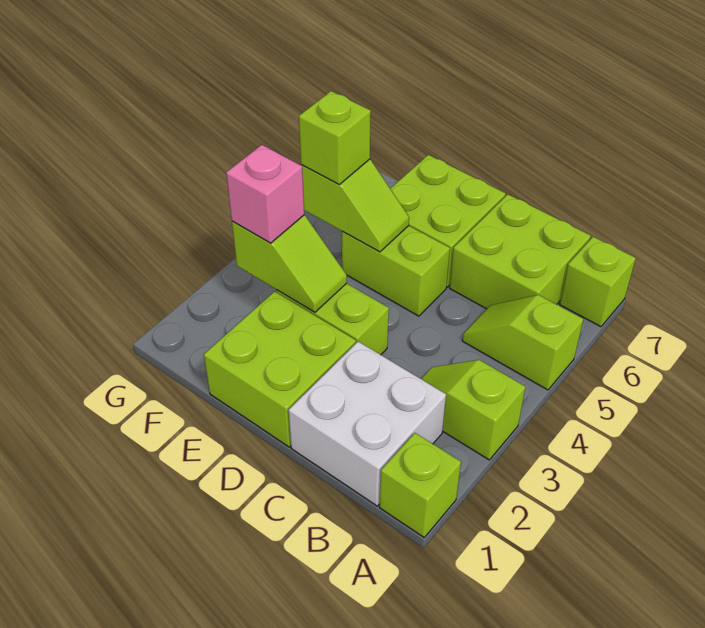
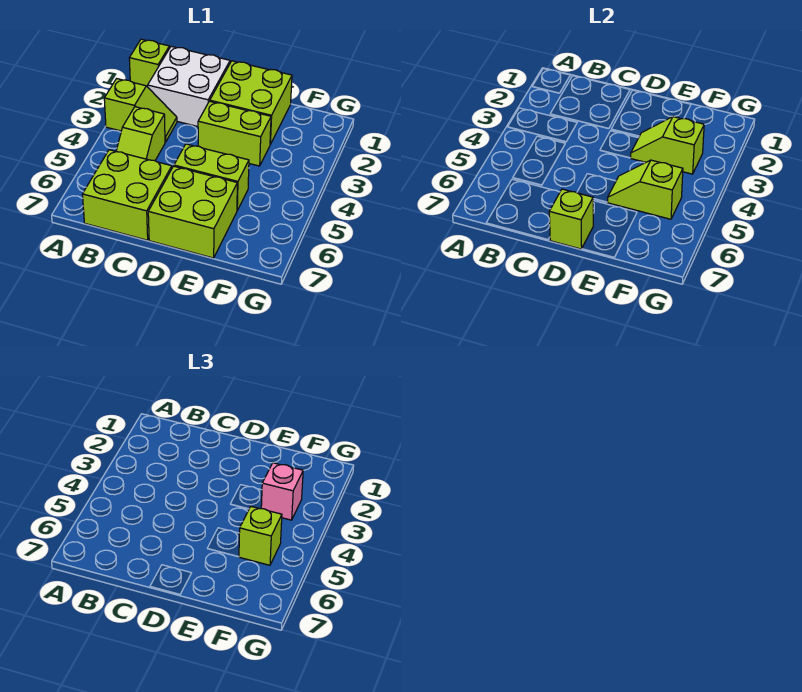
lime slope A5:B5 level 1 top A -> lime slope B4:B5 level 1 top 4
lime brick A7 level 1 -> lime brick D7 level 2

